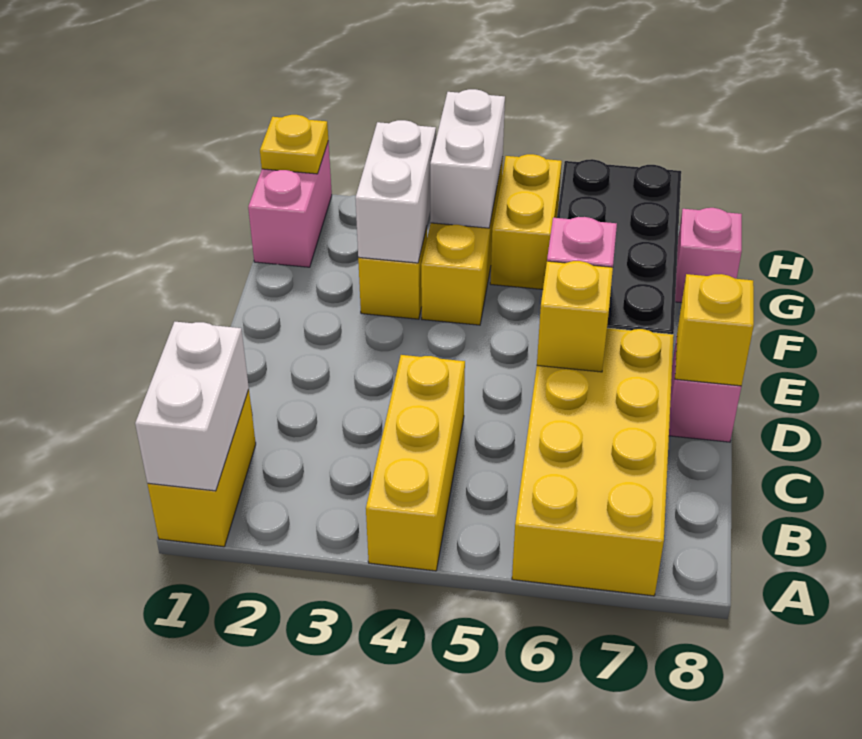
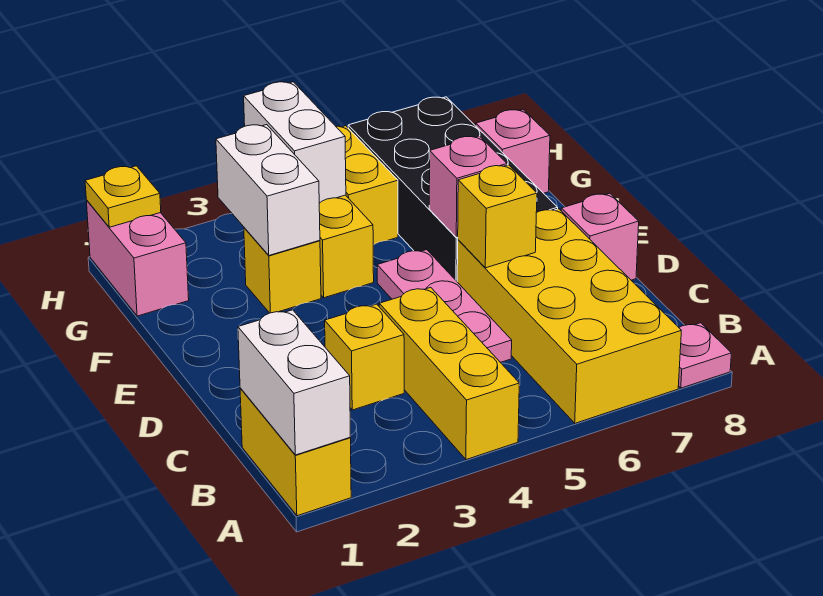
none -> pink plate A8 level 1
none -> pink plate C5:E5 level 1
yellow brick D8 level 2 -> yellow brick C3 level 1

